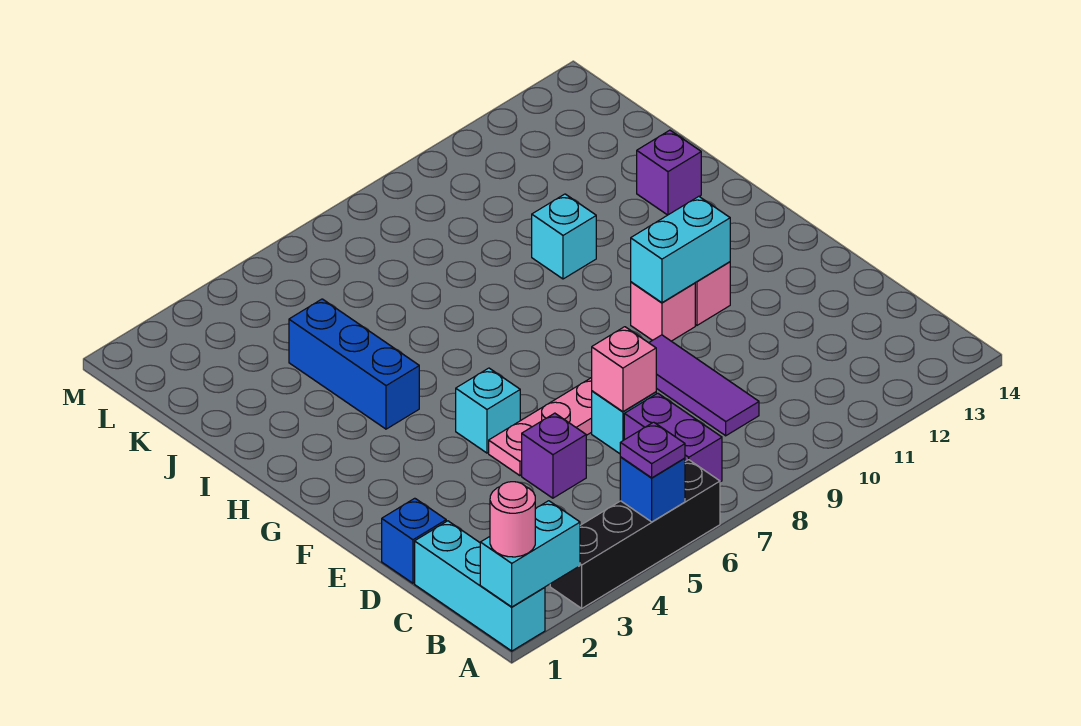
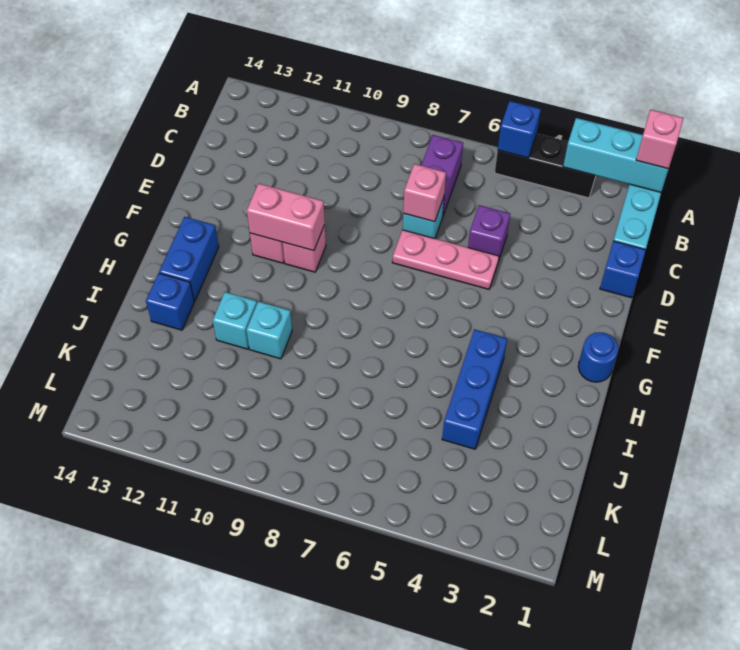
cyan brick A1:A2 level 2 -> cyan brick A1:A3 level 2
pink round brick A1 level 3 -> pink brick A1 level 3
black brick A3:A6 level 1 -> black brick A3:A5 level 1
purple plate A5 level 3 -> none
purple tile C9:E9 level 1 -> none
cyan brick F5 level 1 -> cyan brick I11 level 1
cyan brick F10:F11 level 2 -> pink brick F10:F11 level 2
none -> blue round brick G1 level 1
none -> blue brick G13:H13 level 1
purple brick I13 level 1 -> blue brick I13 level 1

